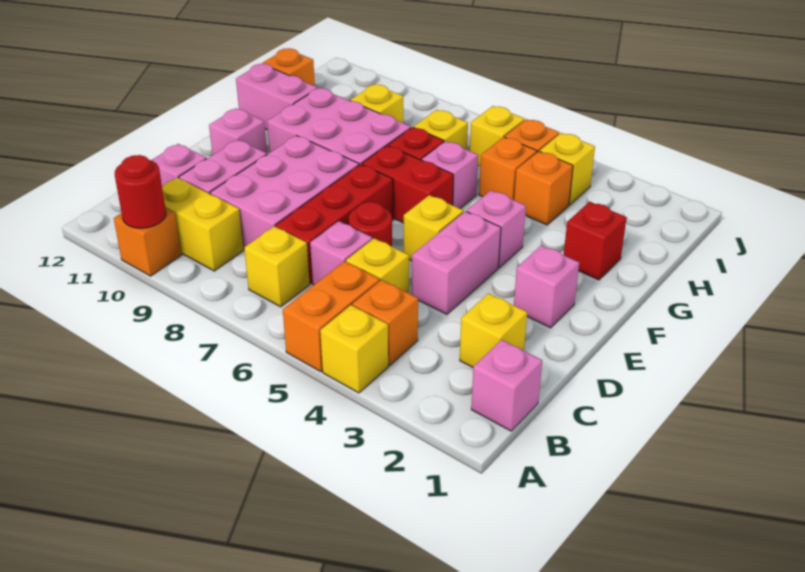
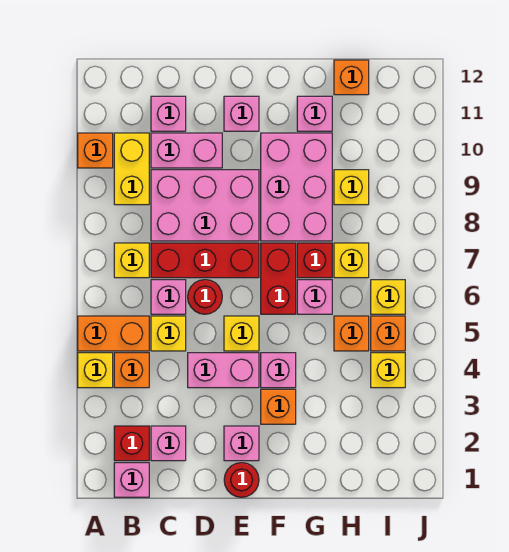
red round brick A10 level 2 -> red round brick E1 level 1
yellow brick C2 level 1 -> pink brick C2 level 1
red brick G2 level 1 -> red brick B2 level 1
pink brick G11:G12 level 1 -> pink brick G11 level 1
orange brick H4 level 1 -> orange brick F3 level 1

